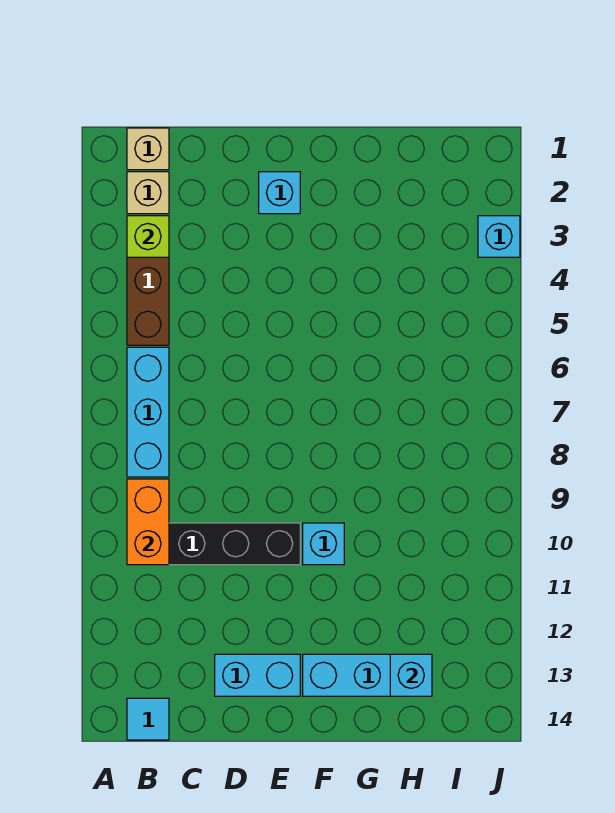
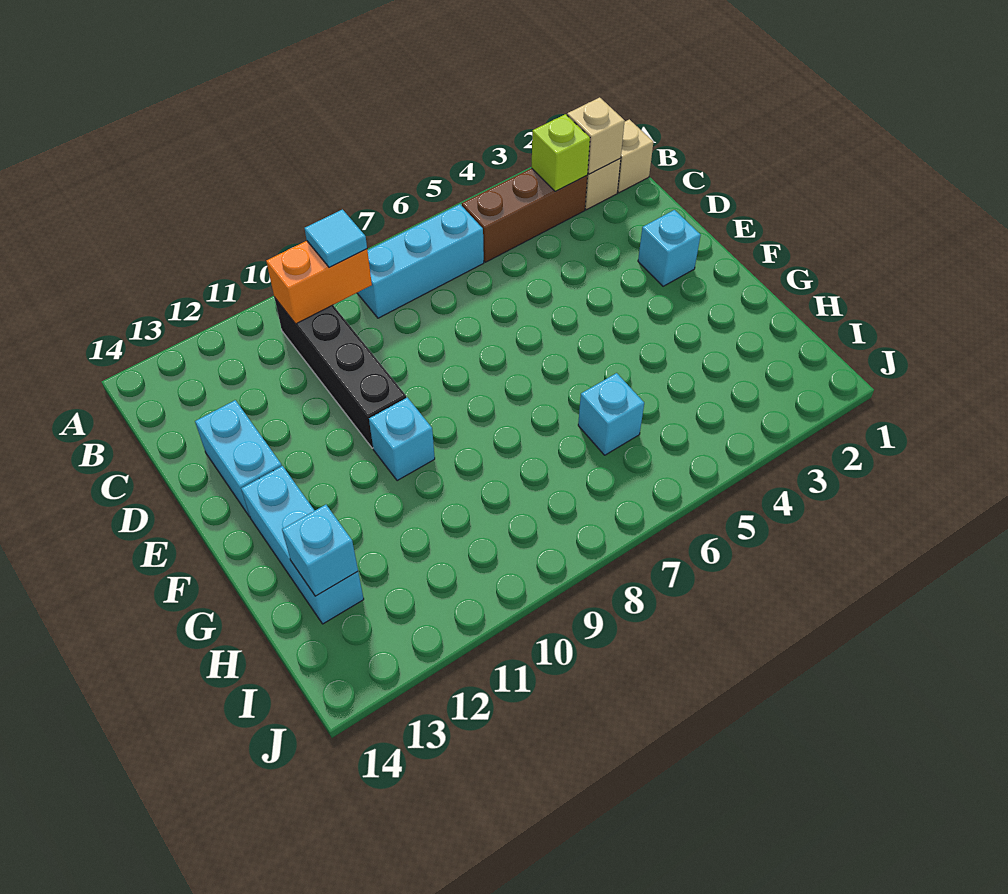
none -> tan brick B2 level 2
cyan tile B14 level 1 -> cyan tile B9 level 3
cyan brick J3 level 1 -> cyan brick H6 level 1

